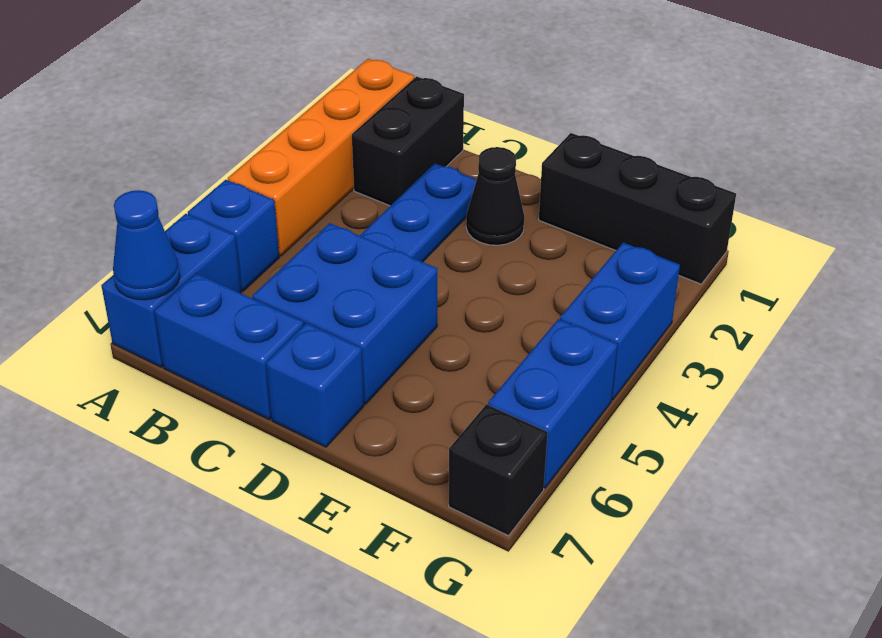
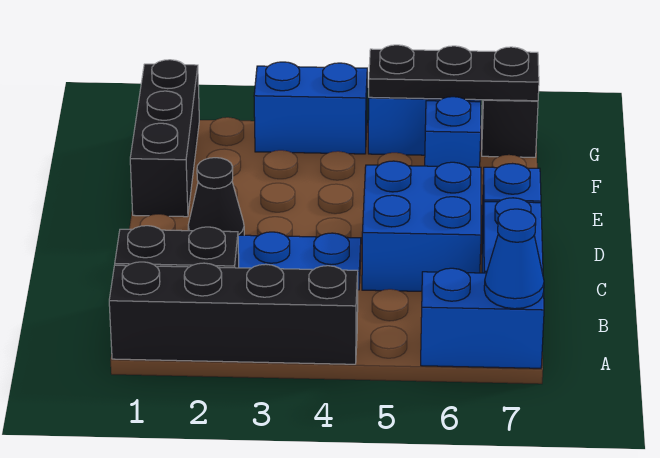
orange brick A1:A4 level 1 -> black brick A1:A4 level 1
blue brick A5 level 1 -> blue brick F6 level 1
none -> black plate G5:G7 level 2

